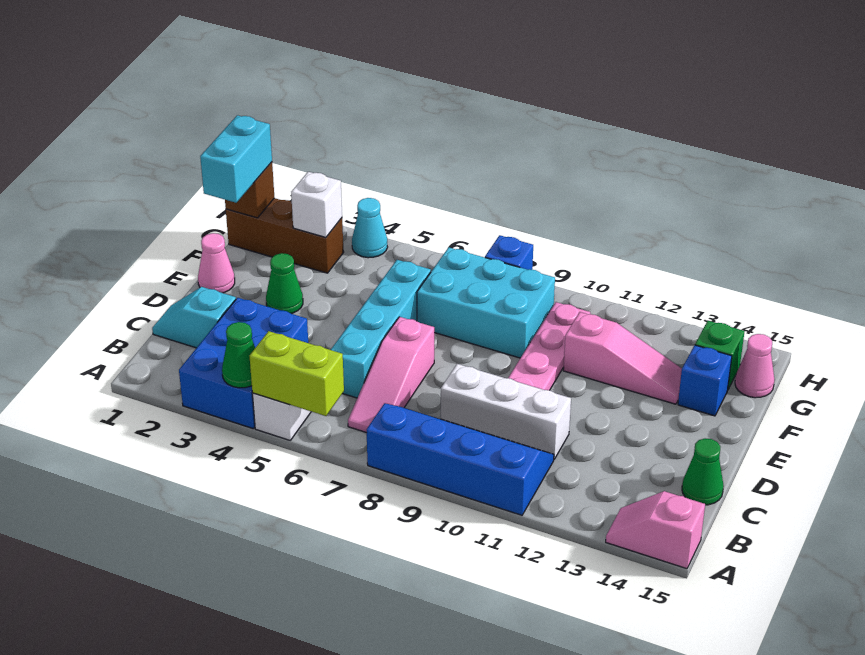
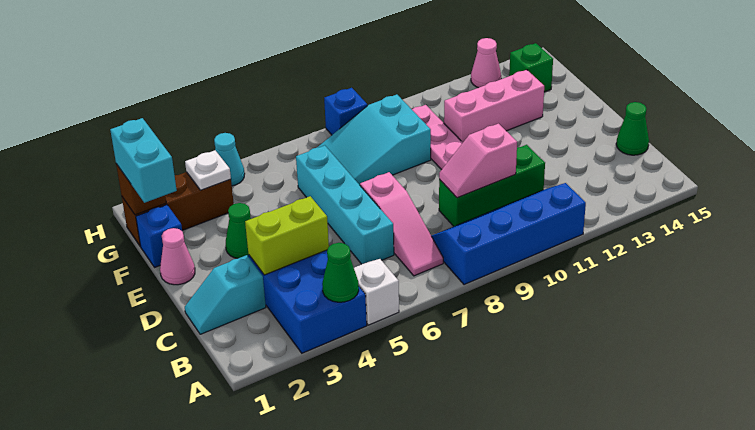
lime brick A5:A6 level 2 -> lime brick C3:C4 level 2
pink slope A14:A15 level 1 top 15 -> pink slope C9:C10 level 2 top 10
white brick C9:C11 level 1 -> green brick C9:C11 level 1
cyan brick F7:G9 level 1 -> cyan slope F7:G9 level 1 top 9
pink slope F11:F13 level 1 top 11 -> pink brick F11:F13 level 1
blue brick F14 level 1 -> blue brick F1 level 1
white brick G3 level 2 -> white plate G3 level 2
pink cone G15 level 1 -> pink cone H13 level 1

